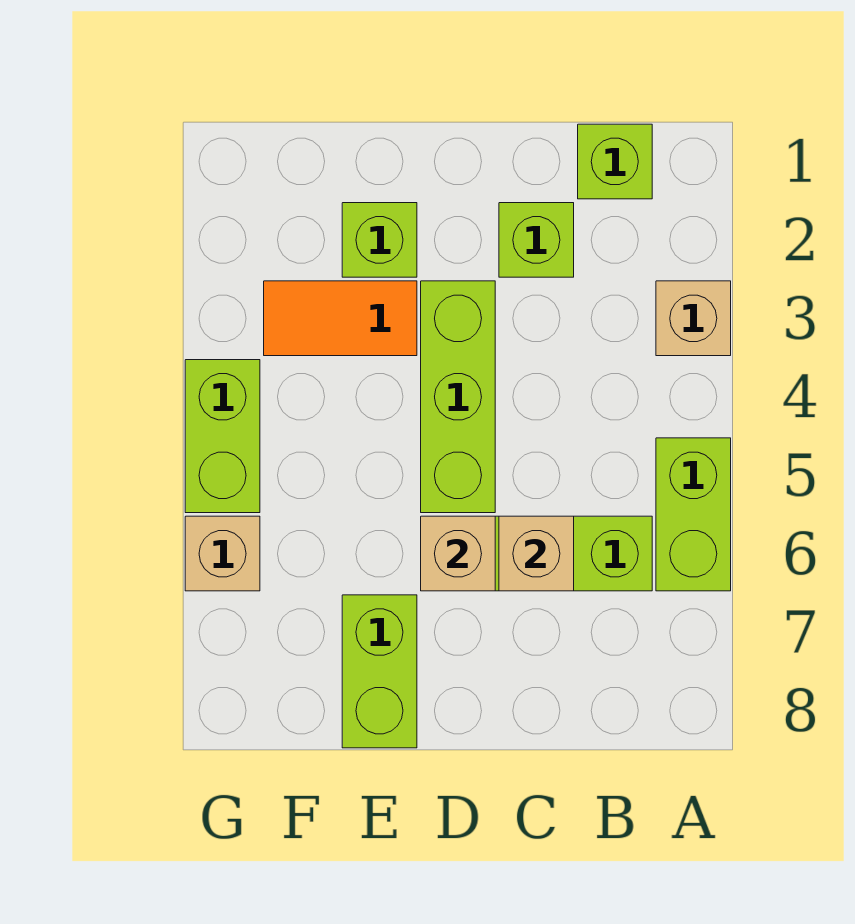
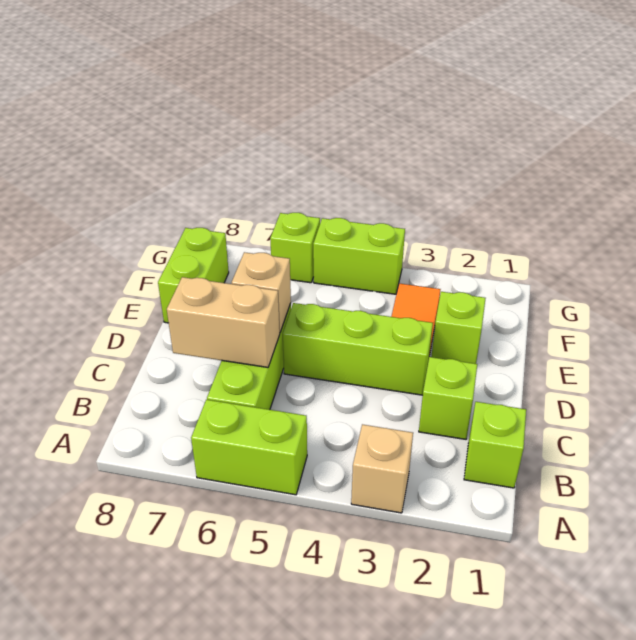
tan brick C6 level 2 -> tan brick C6:C7 level 2
lime brick E7:E8 level 1 -> lime brick E8:F8 level 1
tan brick G6 level 1 -> lime brick G6 level 1

